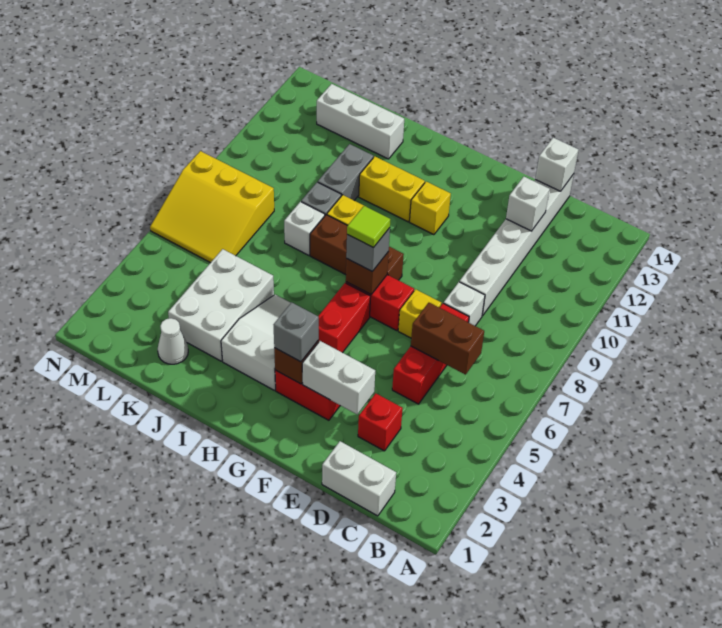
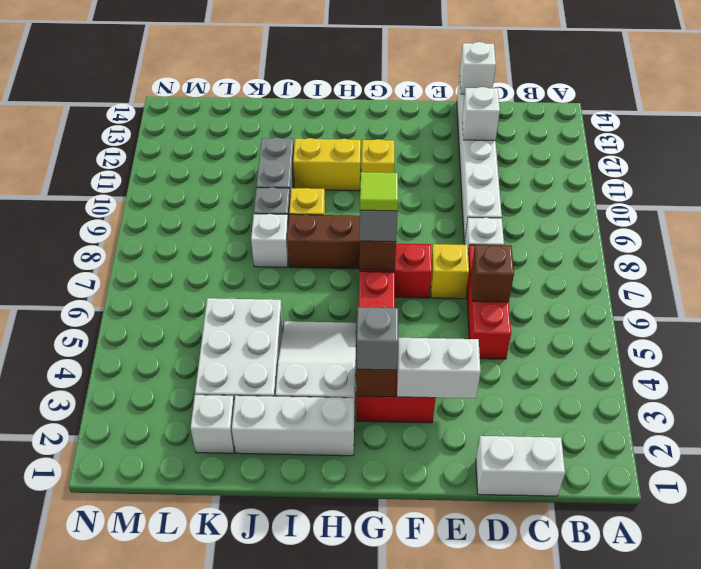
brown brick C6:D6 level 2 -> brown brick D6 level 2
red brick D3 level 1 -> none
white brick J13:L13 level 1 -> white brick H2:J2 level 1
white cone K2 level 1 -> white brick K2 level 1
yellow slope L6:N8 level 1 top 8 -> none

